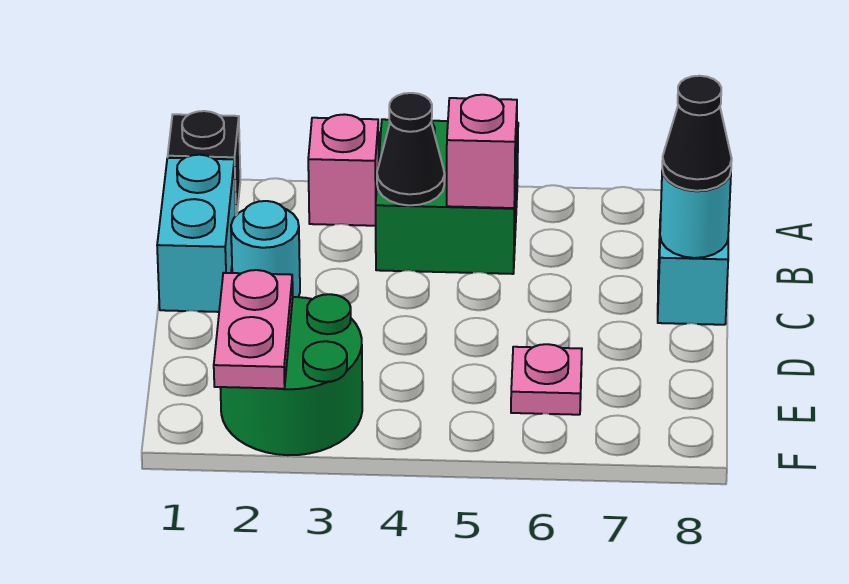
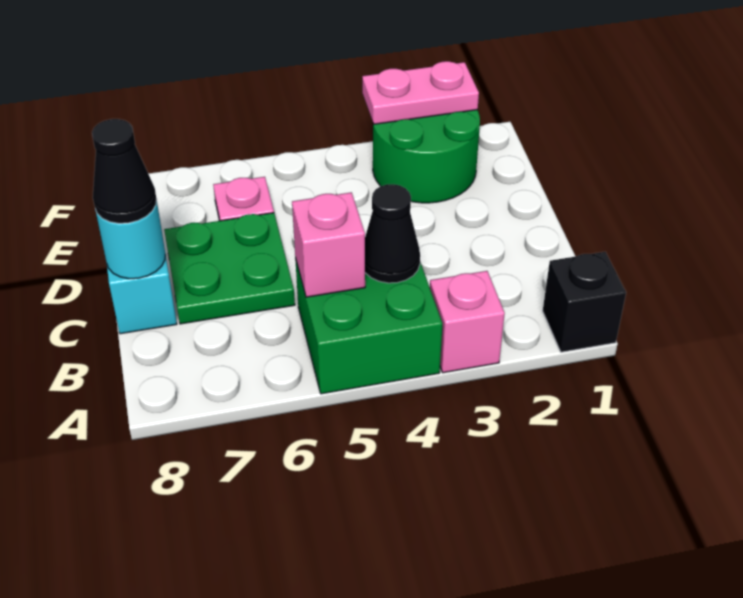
cyan brick B1:C1 level 1 -> none
cyan round brick C2 level 1 -> none
none -> green plate C6:D7 level 1
pink plate E2:F2 level 2 -> pink plate F2:F3 level 2

